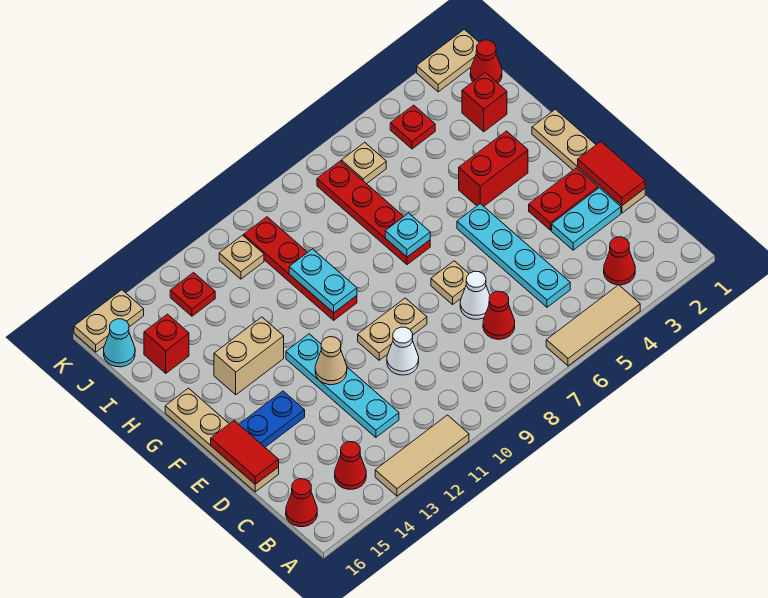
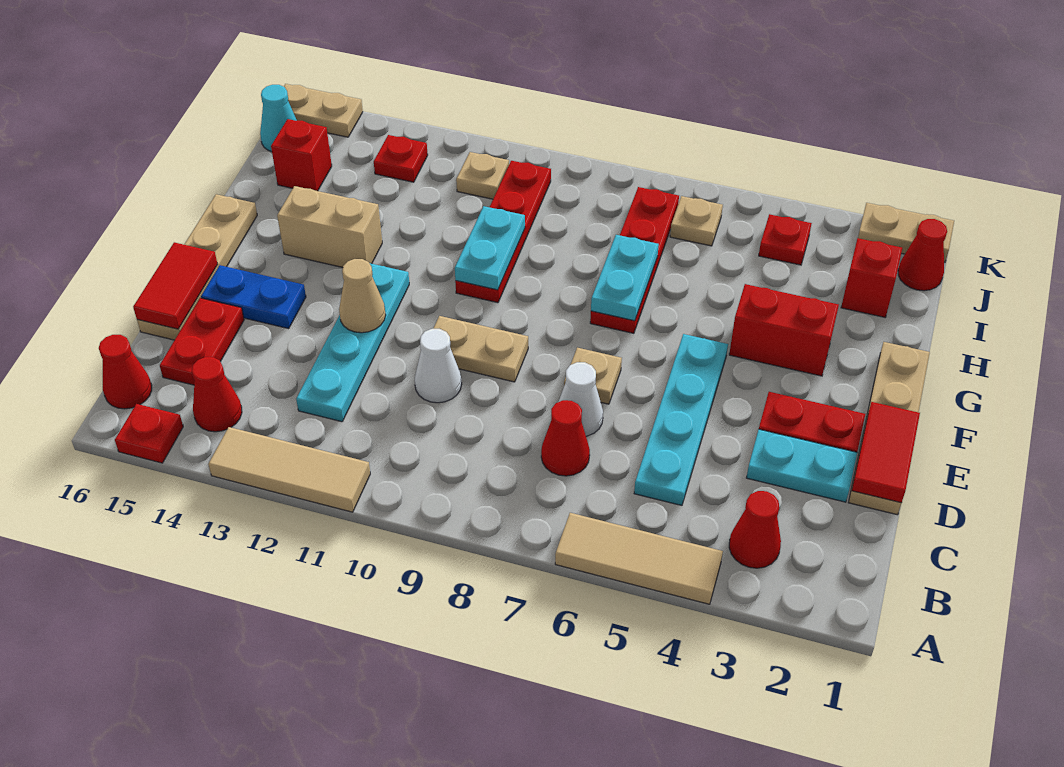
none -> red plate A15 level 1
none -> red plate C15:D15 level 1
cyan plate G7 level 2 -> cyan plate G7:H7 level 2

